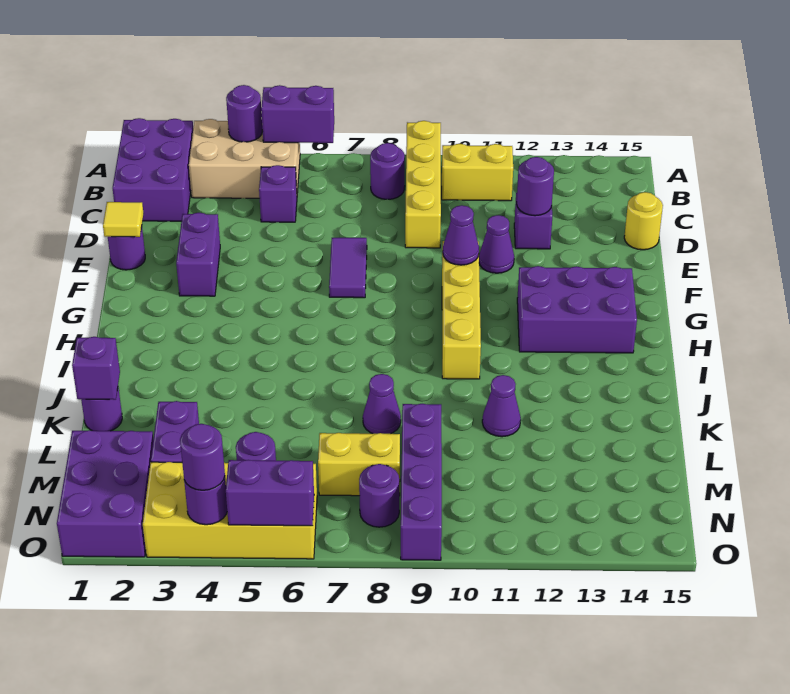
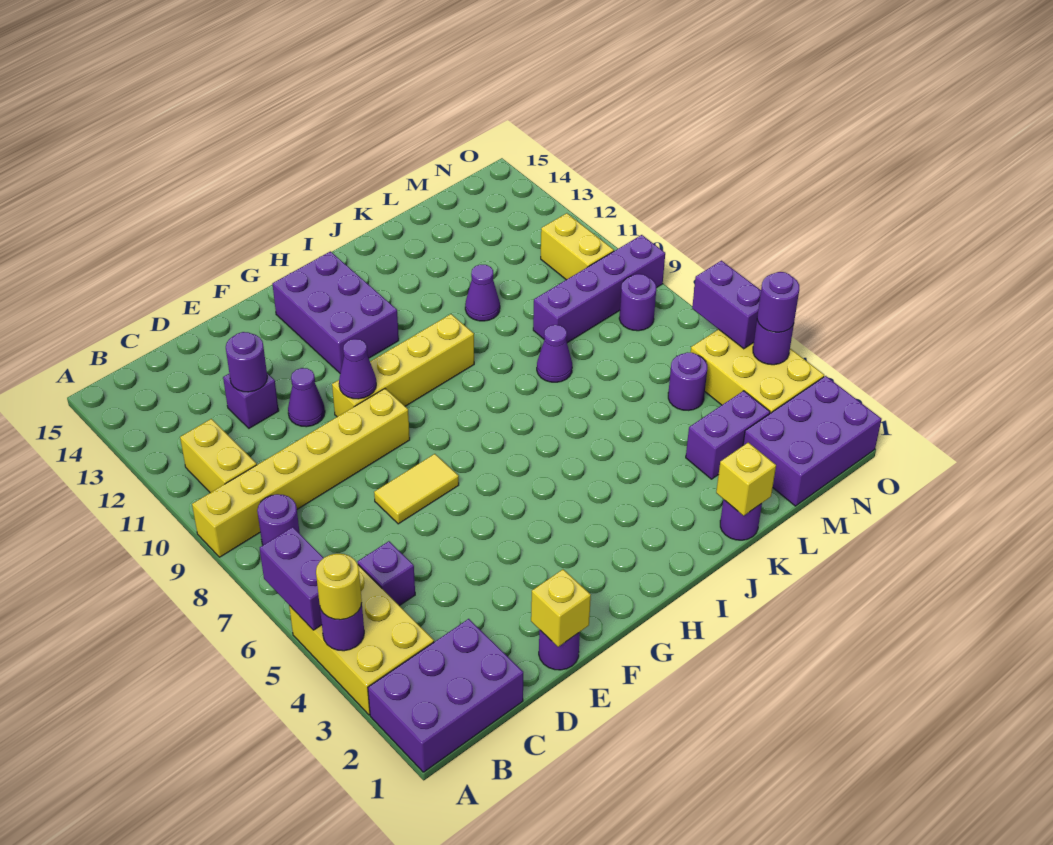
tan brick A3:B5 level 1 -> yellow brick A3:B5 level 1
yellow brick A9:D9 level 1 -> yellow brick A9:F9 level 1
yellow round brick D15 level 1 -> yellow round brick A4 level 3
yellow tile E1 level 2 -> yellow brick E1 level 2
purple brick E3:F3 level 1 -> none
purple tile E7:F7 level 1 -> yellow tile E7:F7 level 1
purple brick K1 level 2 -> yellow brick K1 level 2
yellow brick M7:M8 level 1 -> yellow brick N10:N11 level 1
yellow brick N3:O6 level 1 -> yellow brick N3:O5 level 1

